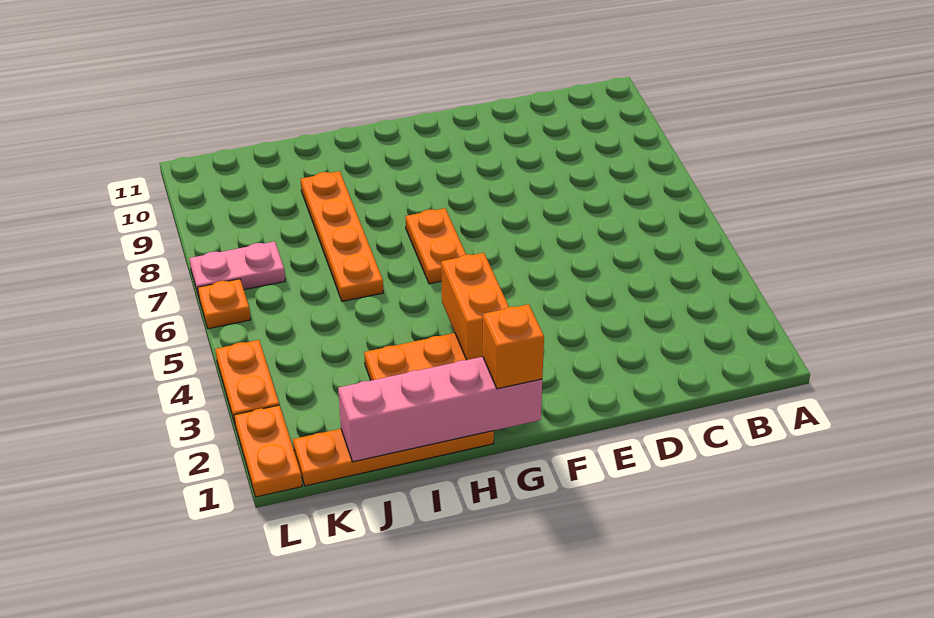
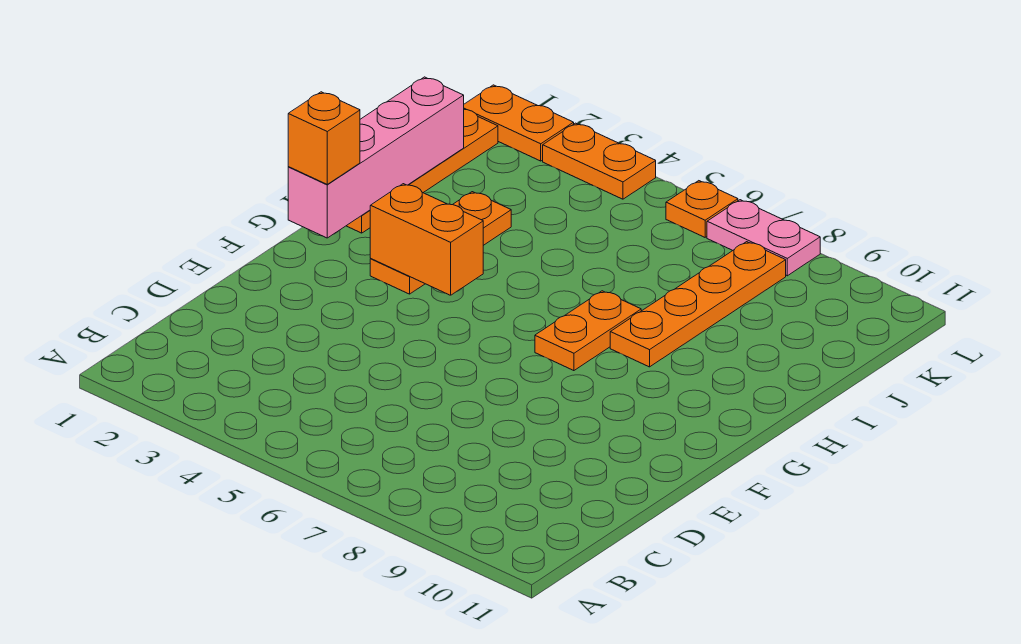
orange plate G6:G7 level 1 -> orange plate G7:H7 level 1
orange plate I6:I9 level 1 -> orange plate H8:K8 level 1
pink plate K7:L7 level 1 -> pink plate L7:L8 level 1

